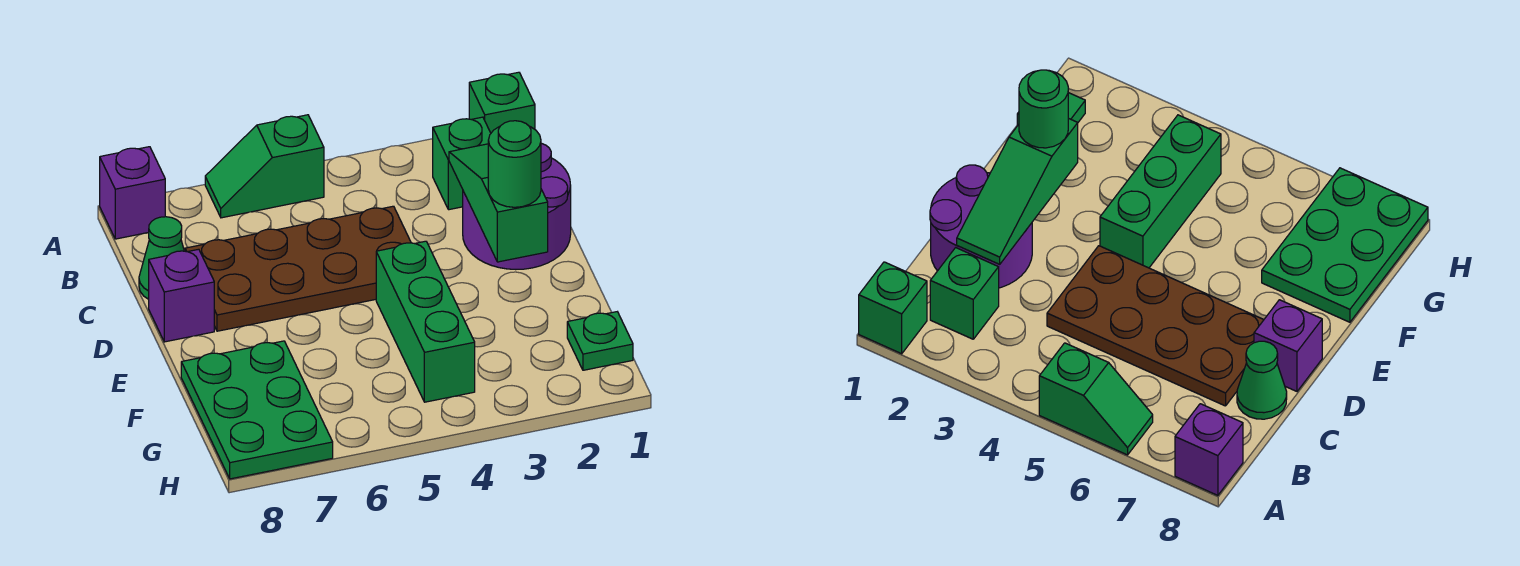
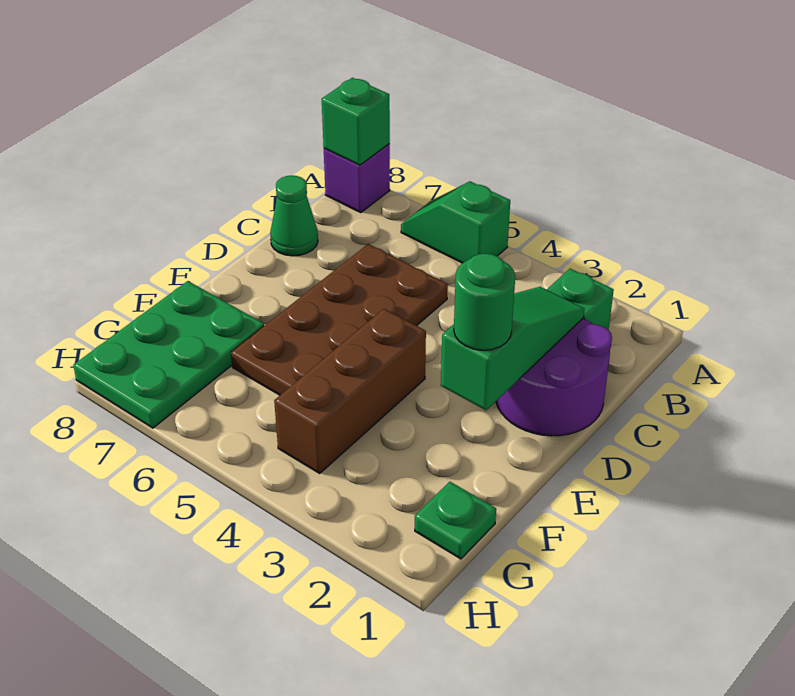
green brick A1 level 1 -> green brick A8 level 2
brown plate C4:D7 level 1 -> brown plate C5:F6 level 1
purple brick D8 level 1 -> none
green brick E4:G4 level 1 -> brown brick E4:G4 level 1

